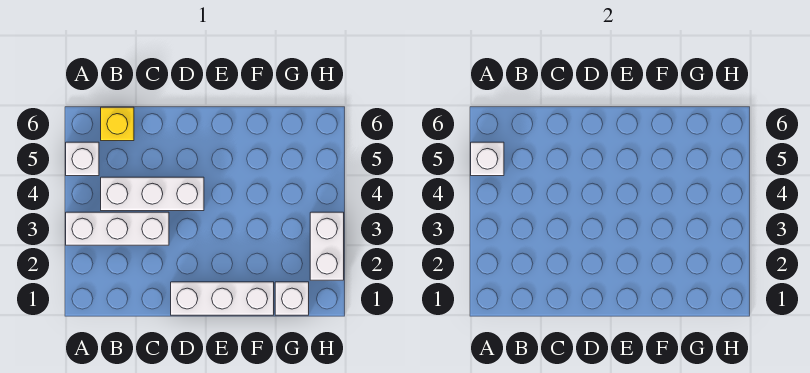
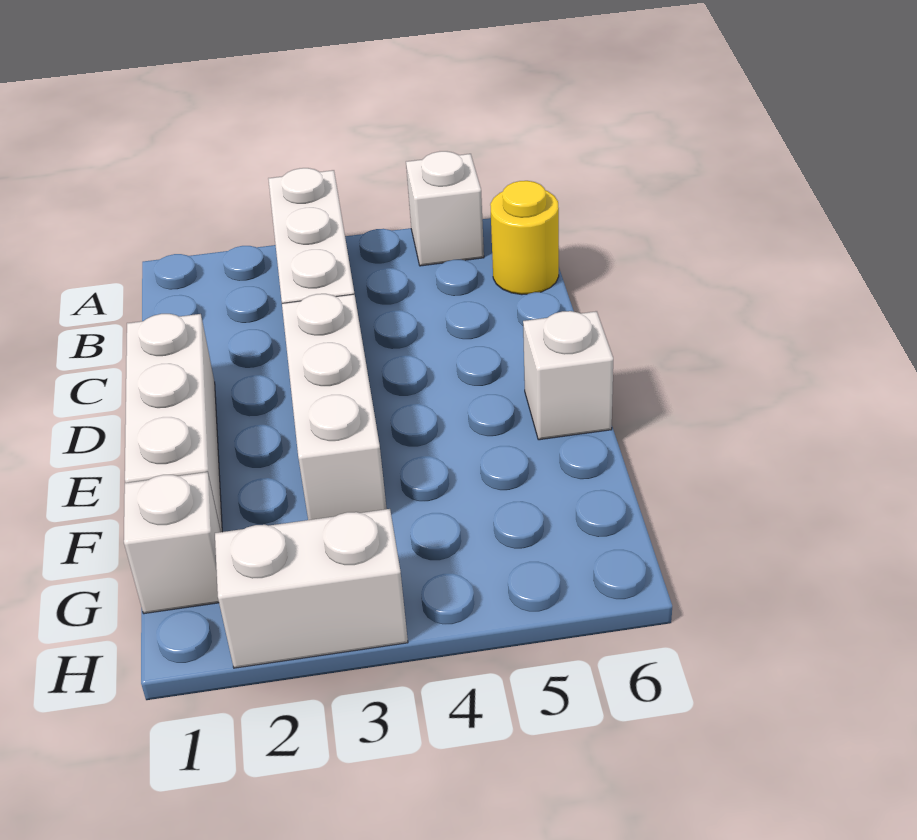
white brick A5 level 2 -> white brick E6 level 1
white brick B4:D4 level 1 -> white brick D3:F3 level 1
yellow brick B6 level 1 -> yellow round brick B6 level 1

